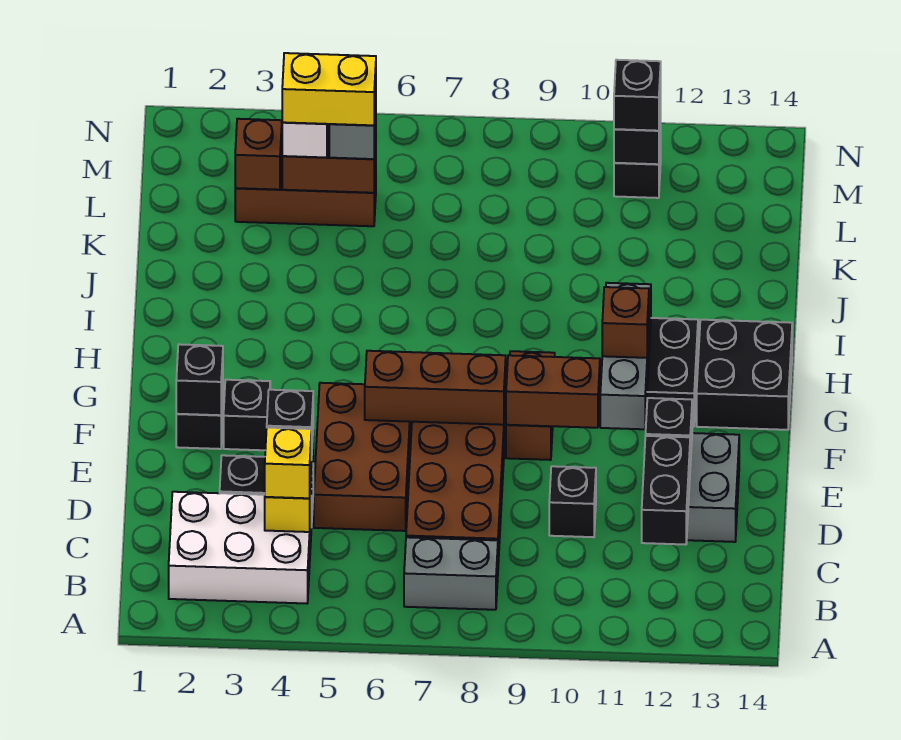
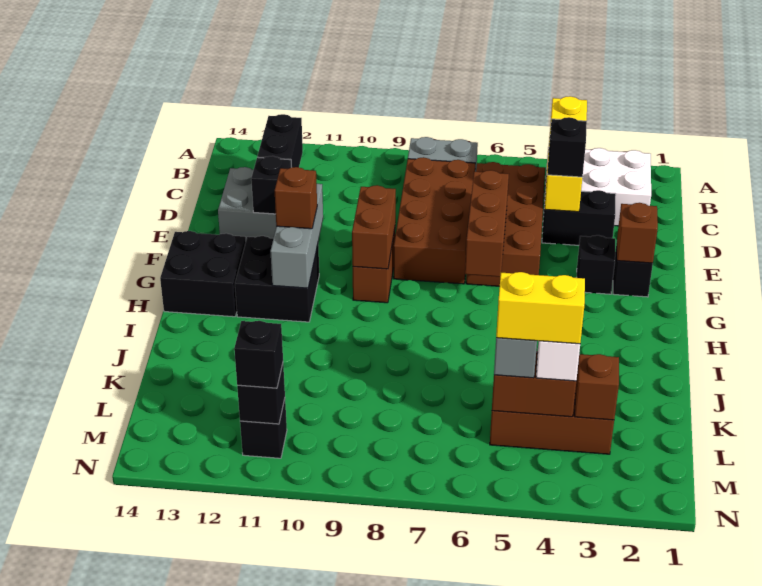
brown brick D5:F6 level 1 -> brown brick C5:F6 level 1
black brick D10 level 1 -> none
black brick F2 level 2 -> brown brick F2 level 2
brown brick F6:F8 level 2 -> brown brick E6:G6 level 2
brown brick F9:F10 level 2 -> brown brick F9:G9 level 2

